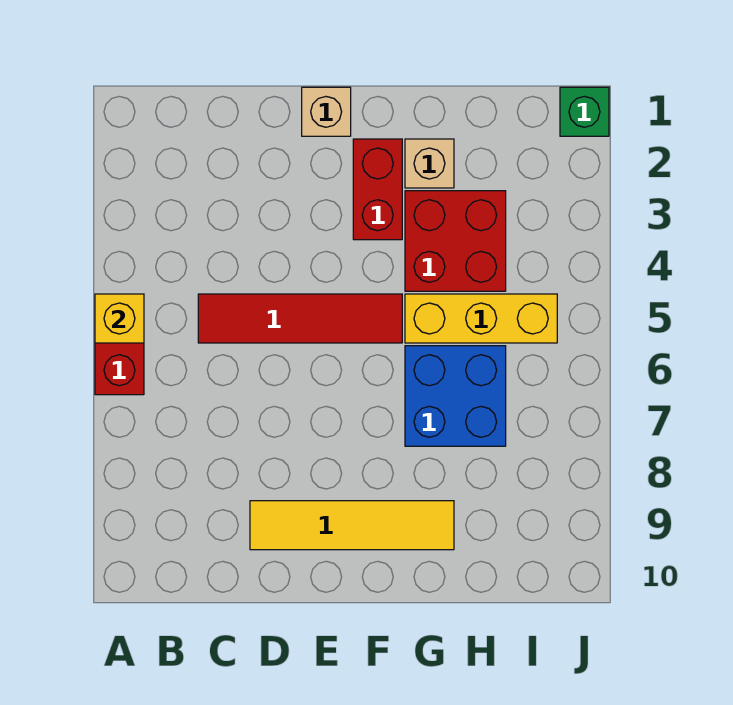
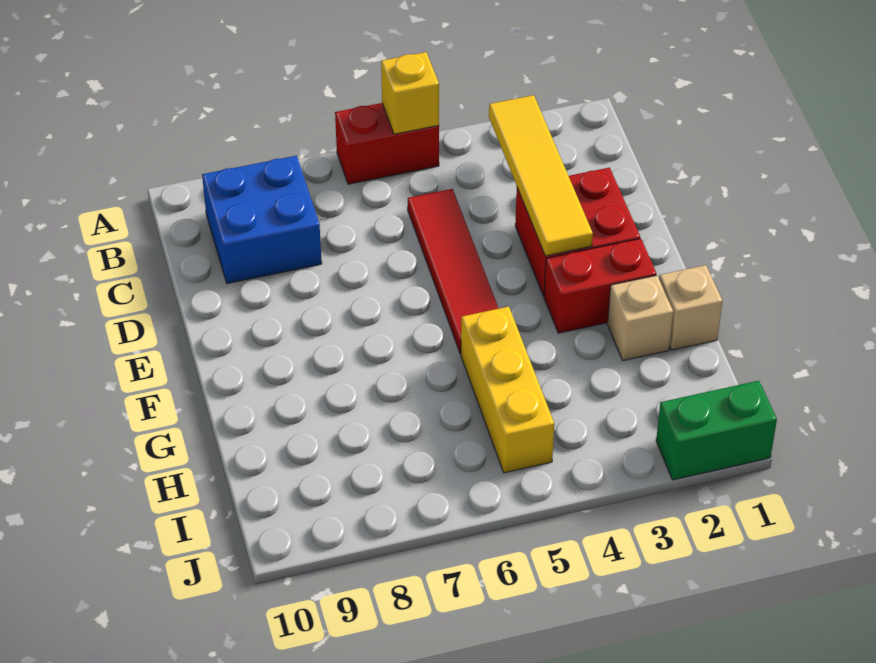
yellow tile D9:G9 level 1 -> yellow tile B3:E3 level 2
tan brick E1 level 1 -> tan brick G1 level 1
red brick G3:H4 level 1 -> red brick D2:E3 level 1
blue brick G6:H7 level 1 -> blue brick B8:C9 level 1
green brick J1 level 1 -> green brick J1:J2 level 1

